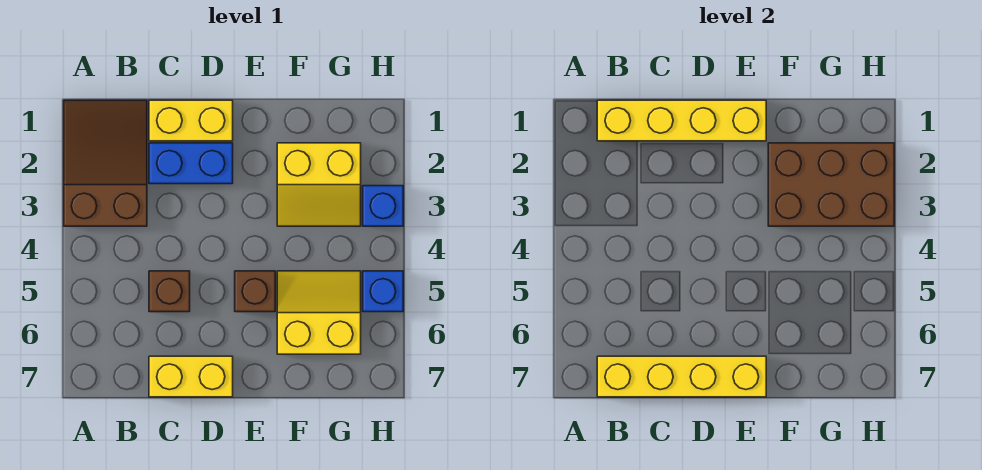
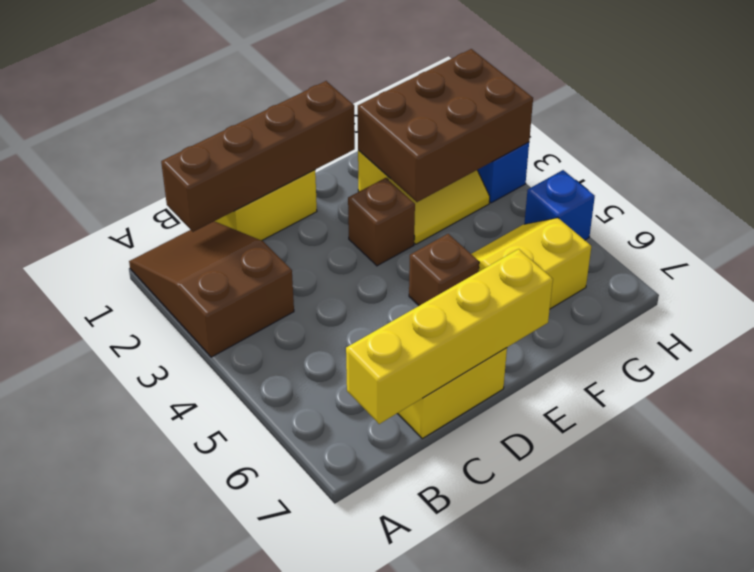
yellow brick B1:E1 level 2 -> brown brick B1:E1 level 2
blue brick C2:D2 level 1 -> none
brown brick C5 level 1 -> brown brick E3 level 1

